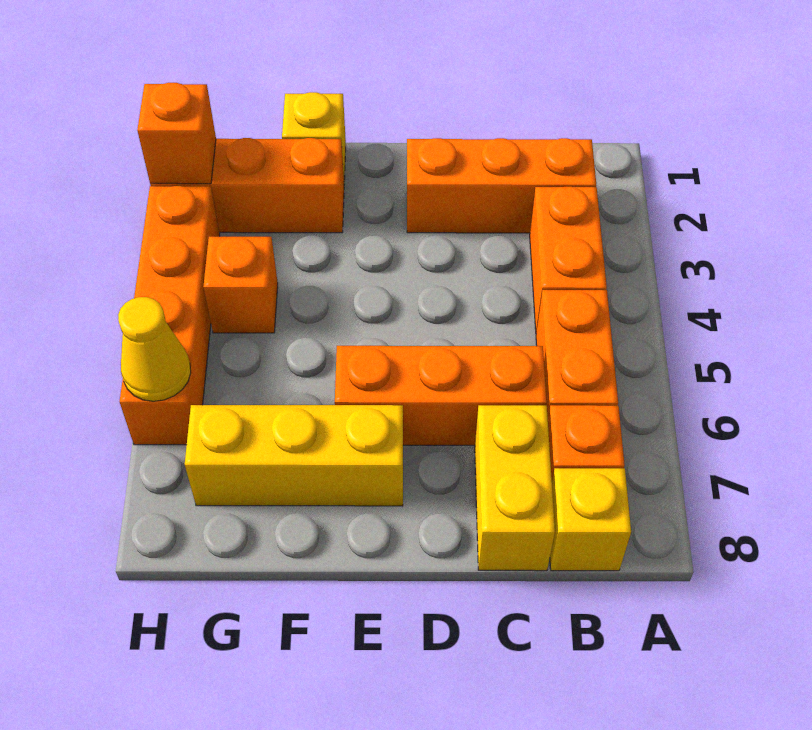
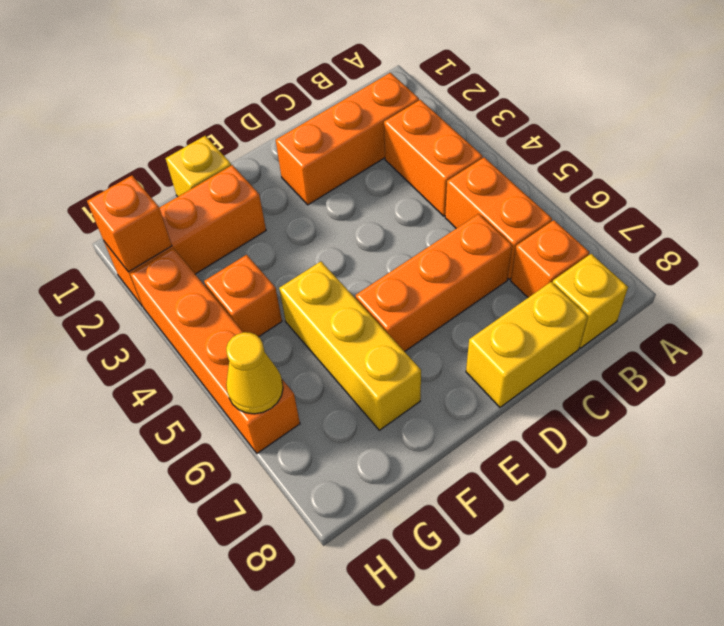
yellow brick C7:C8 level 1 -> yellow brick C8:D8 level 1
yellow brick E7:G7 level 1 -> yellow brick F5:F7 level 1

